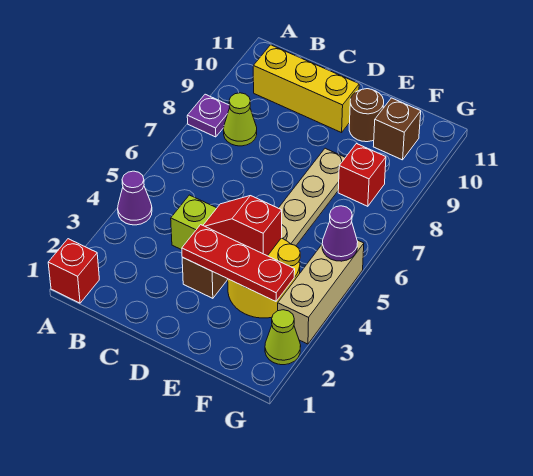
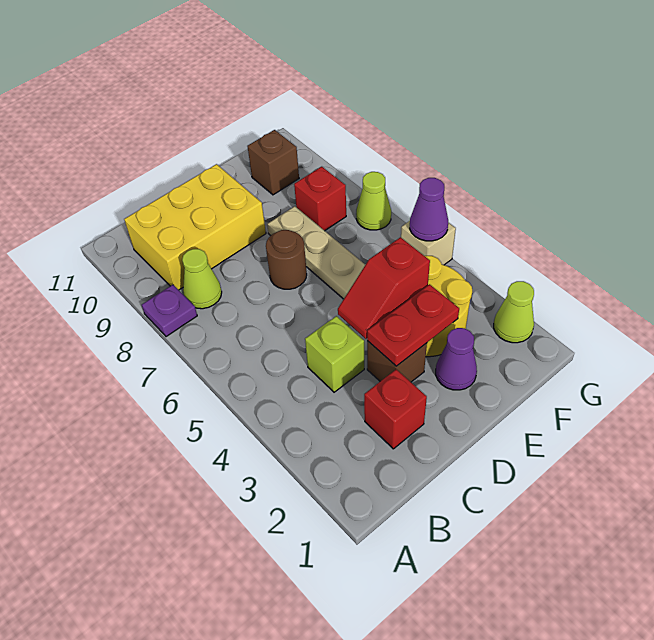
red brick A1 level 1 -> red brick C2 level 1
purple cone A4 level 1 -> purple cone E2 level 1
yellow brick B10:D10 level 1 -> yellow brick B9:D10 level 1
red plate D3:F3 level 2 -> red plate D3:E3 level 2
brown round brick E10 level 1 -> brown round brick D7 level 1
tan brick G3:G5 level 1 -> tan brick G5 level 1
none -> lime cone G7 level 1

